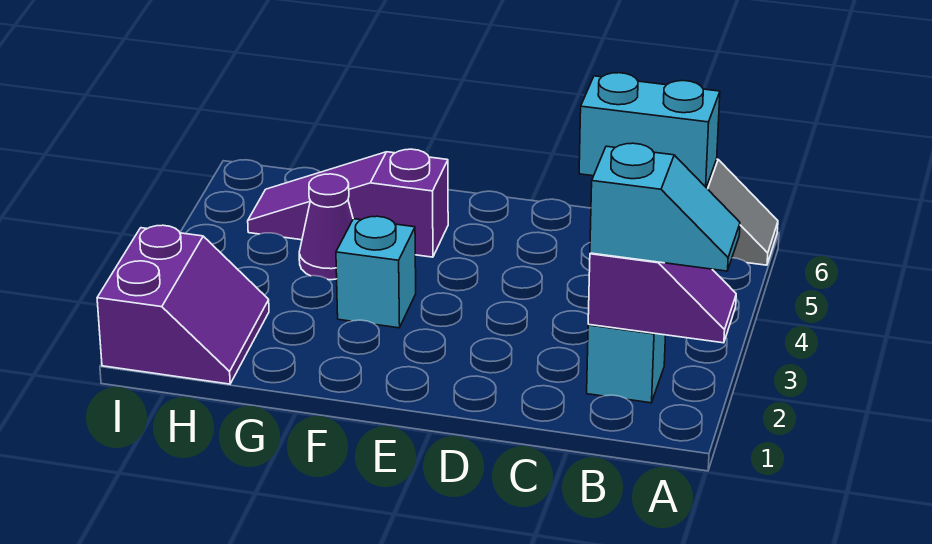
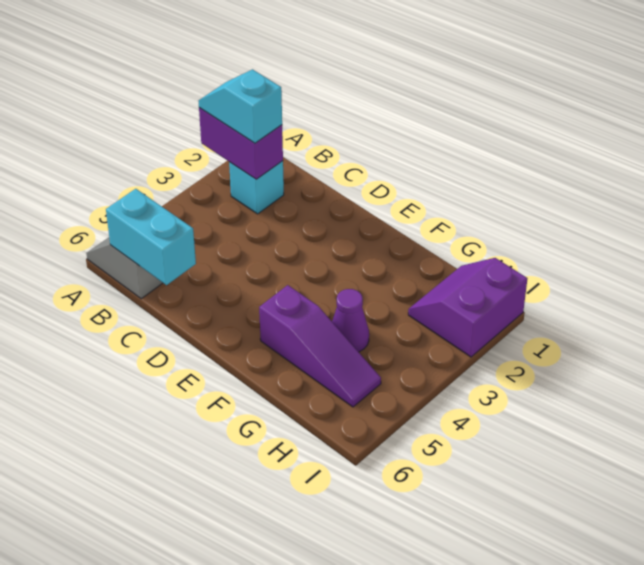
purple slope A2:B2 level 2 top B -> purple brick A2:B2 level 2
cyan brick F3 level 1 -> none

